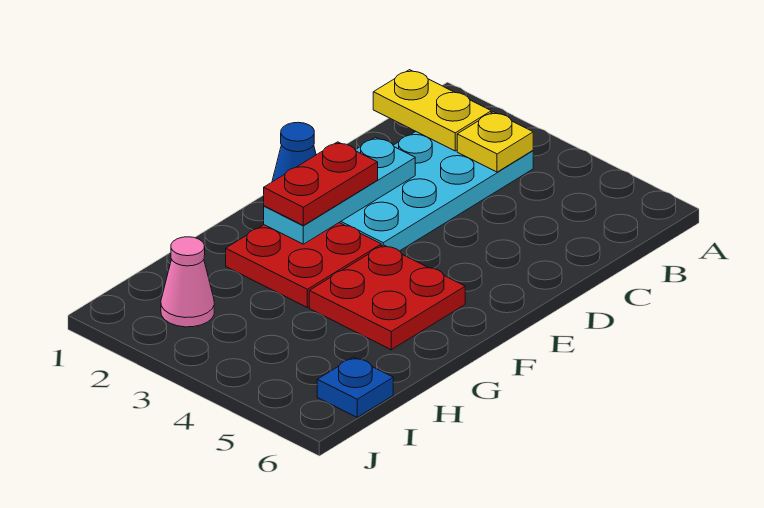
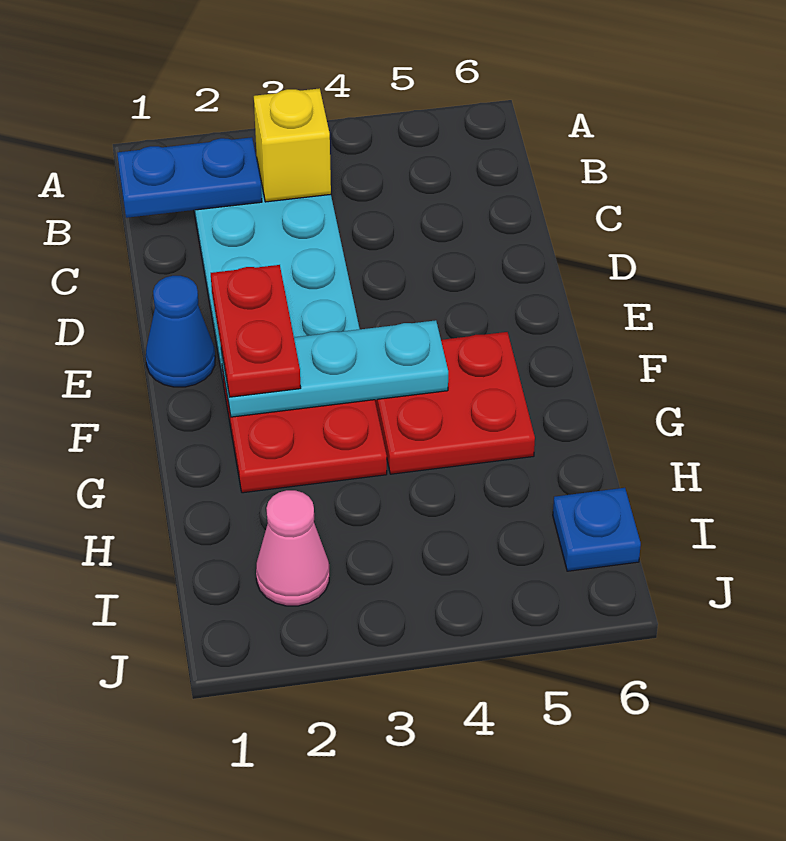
yellow plate B1:B2 level 2 -> blue plate B1:B2 level 2
yellow plate B3 level 2 -> yellow brick B3 level 2
cyan plate D2:F2 level 2 -> cyan plate F2:F4 level 2

